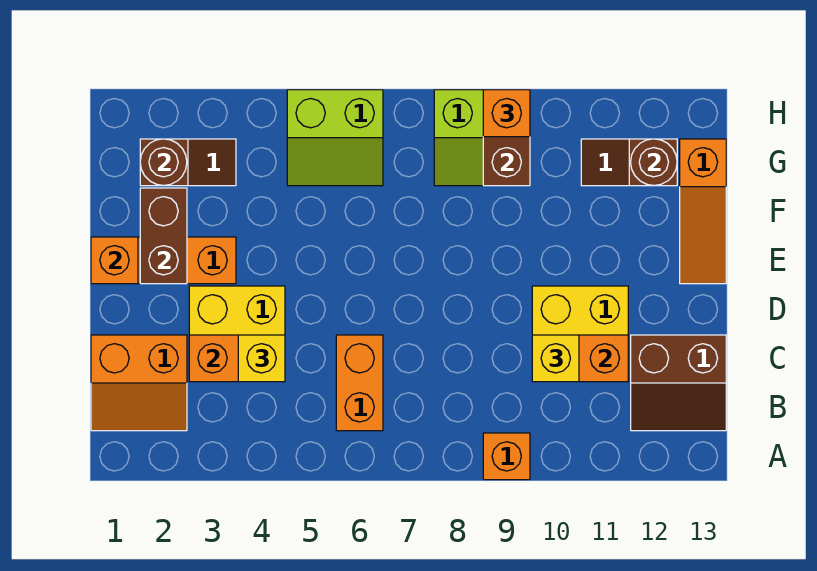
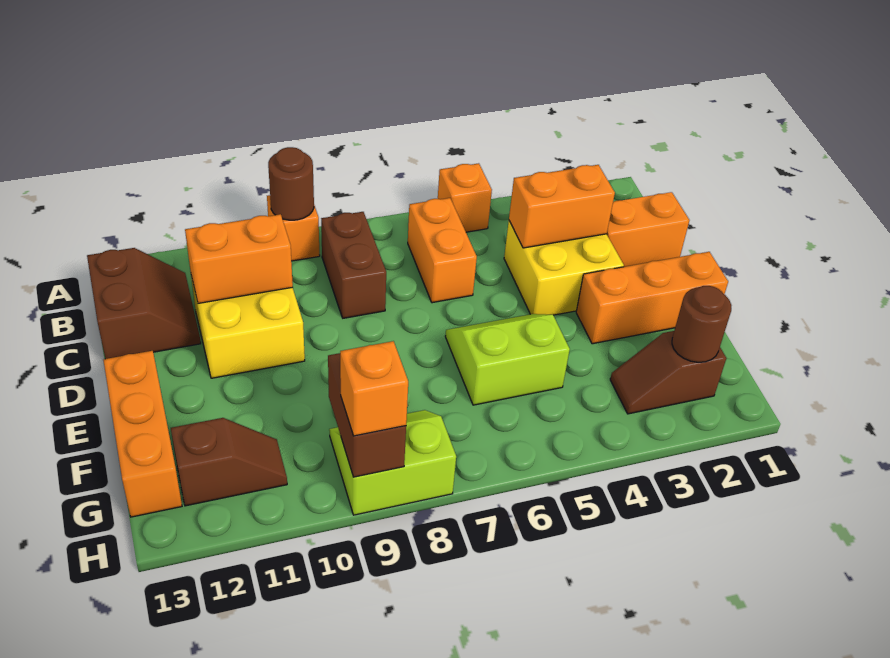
brown slope B12:C13 level 1 top C -> brown slope B12:C13 level 1 top 13
yellow brick C4 level 3 -> none
yellow brick C10 level 3 -> none
orange brick E1 level 2 -> orange brick A5 level 1
brown brick E2:F2 level 2 -> brown brick B8:C8 level 1
orange slope E13:G13 level 1 top G -> orange brick E13:G13 level 1
lime slope G5:H6 level 1 top H -> lime slope E5:F6 level 1 top F
brown round brick G12 level 2 -> brown round brick A9 level 2

